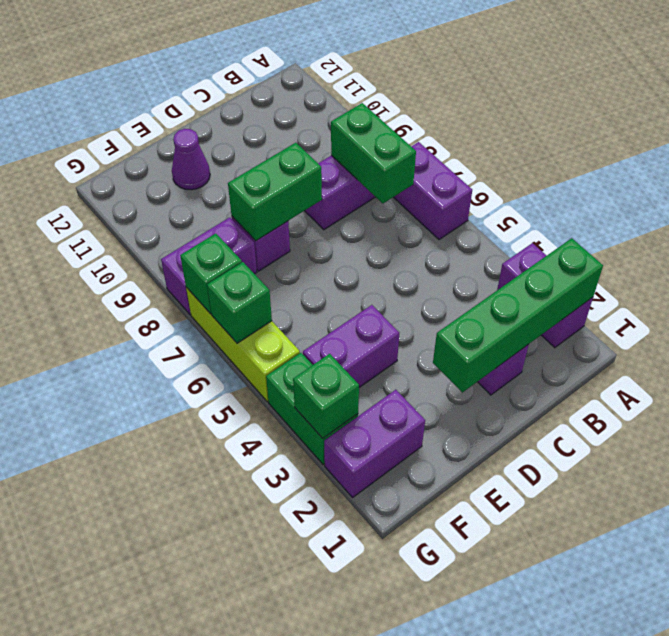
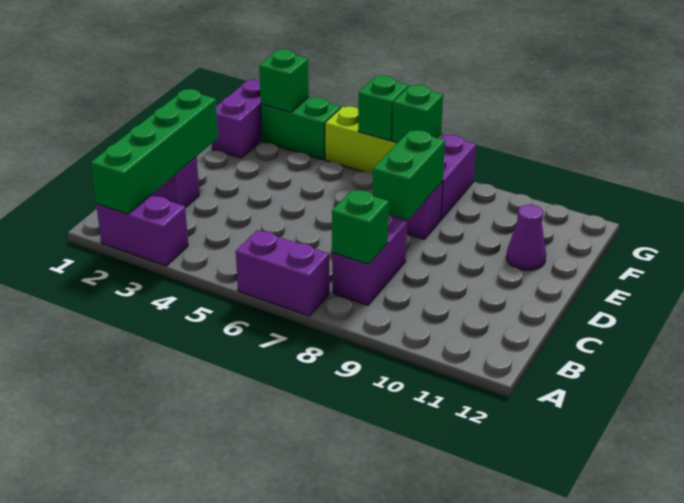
green brick B7:B8 level 2 -> green brick B8 level 2
purple brick E4:F4 level 1 -> none

